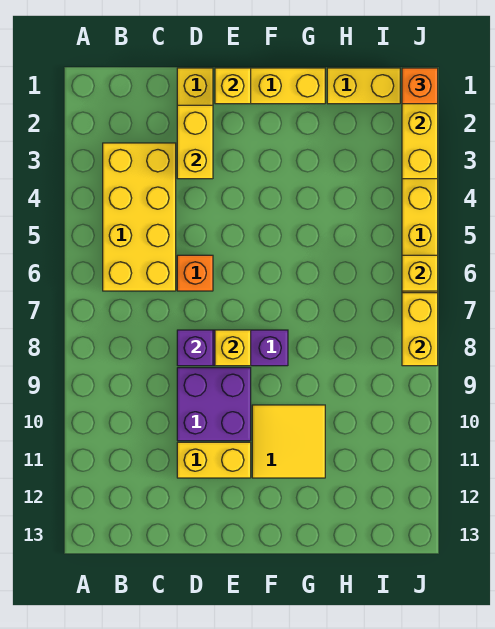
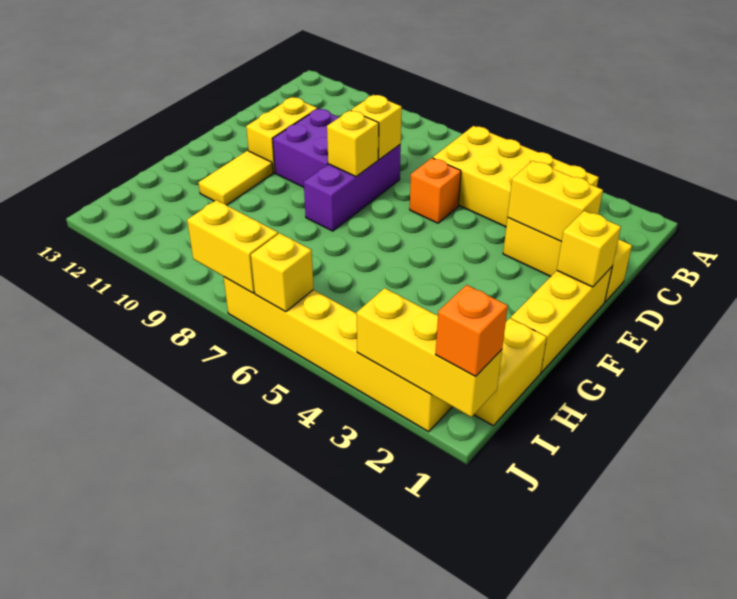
purple brick D8 level 2 -> yellow brick D8 level 2
yellow tile F10:G11 level 1 -> yellow tile F11:G11 level 1

